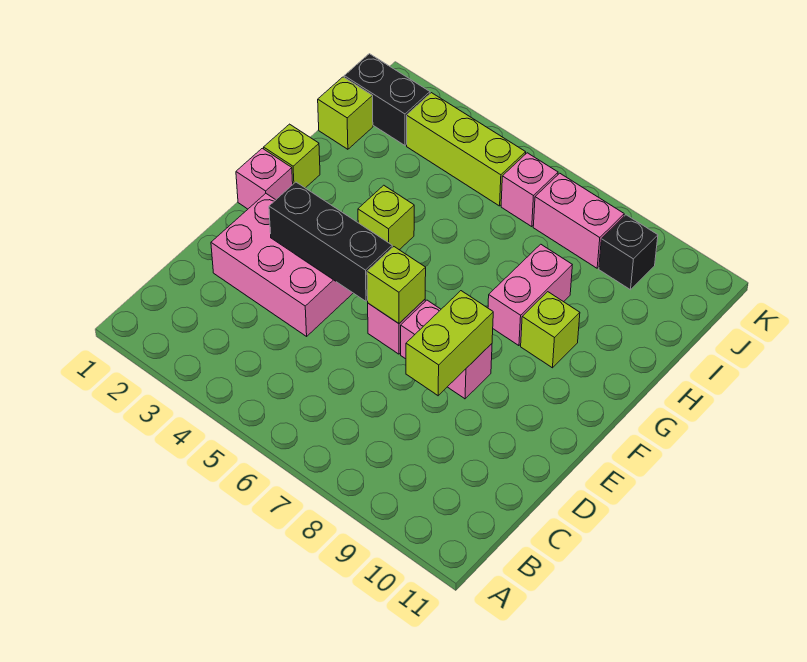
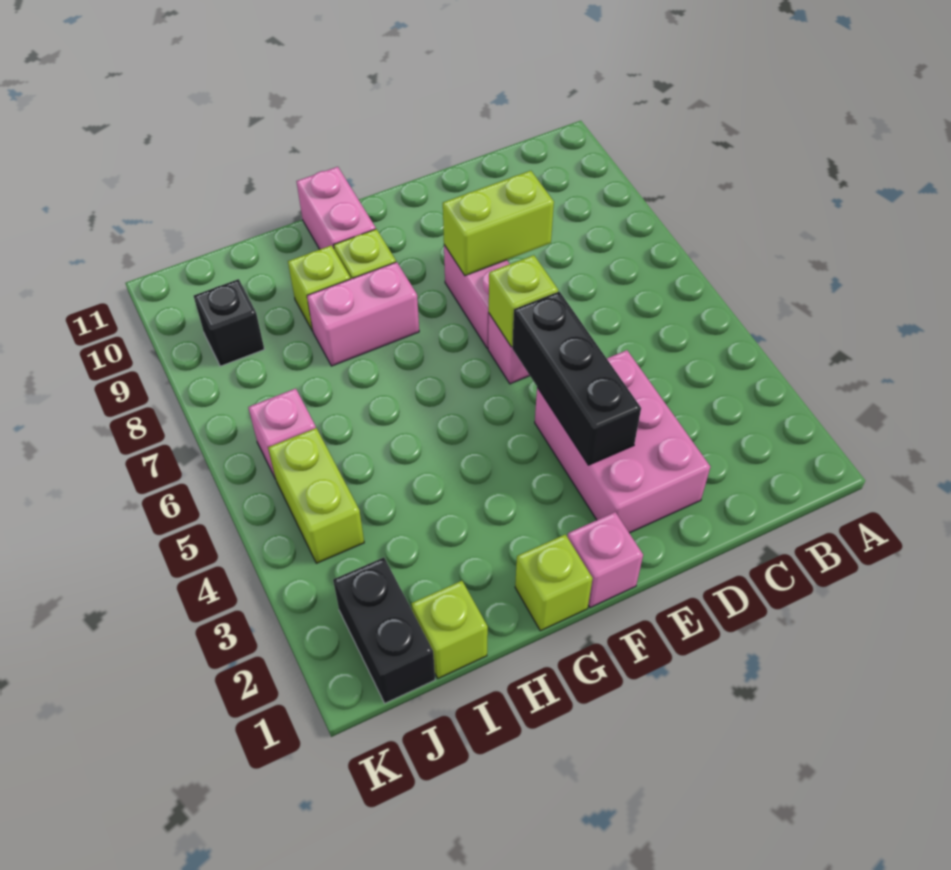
lime brick G4 level 1 -> lime brick H9 level 1
lime brick J3:J5 level 1 -> lime brick J4:J5 level 1
pink brick J7:J8 level 1 -> pink brick G10:G11 level 1

